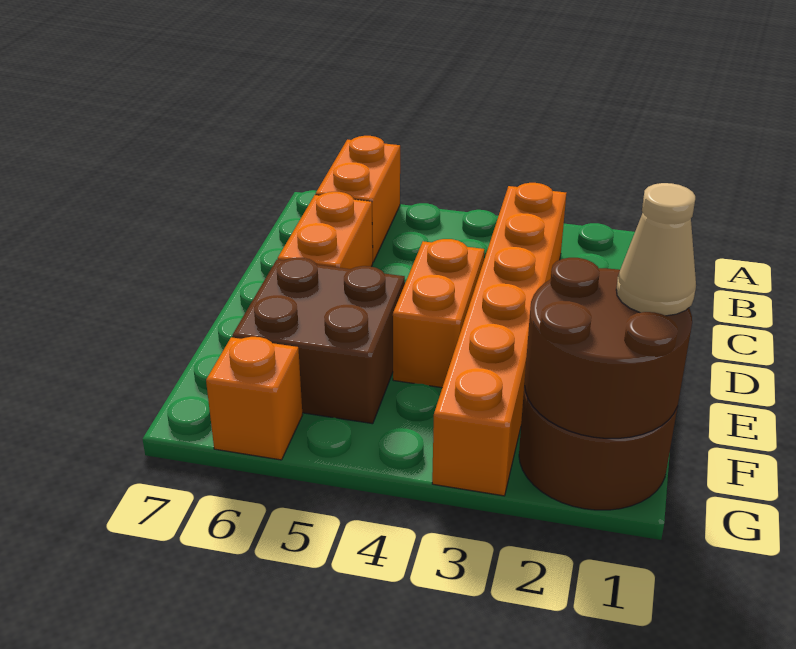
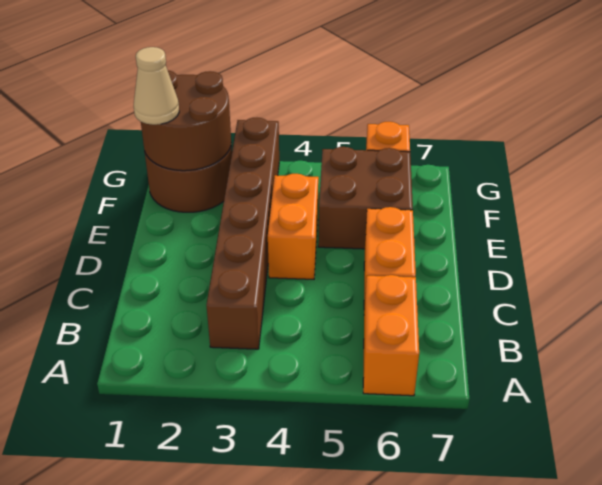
orange brick B3:G3 level 1 -> brown brick B3:G3 level 1

